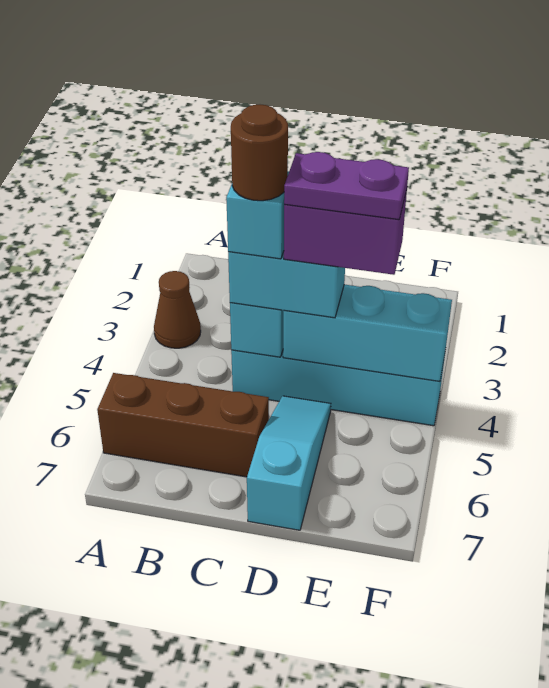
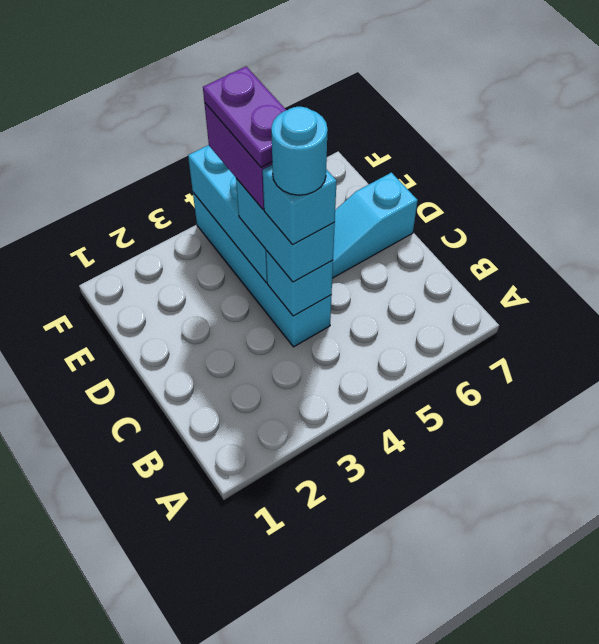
brown cone A3 level 1 -> none
brown brick A6:C6 level 1 -> none
brown round brick C4 level 5 -> cyan round brick C4 level 5

